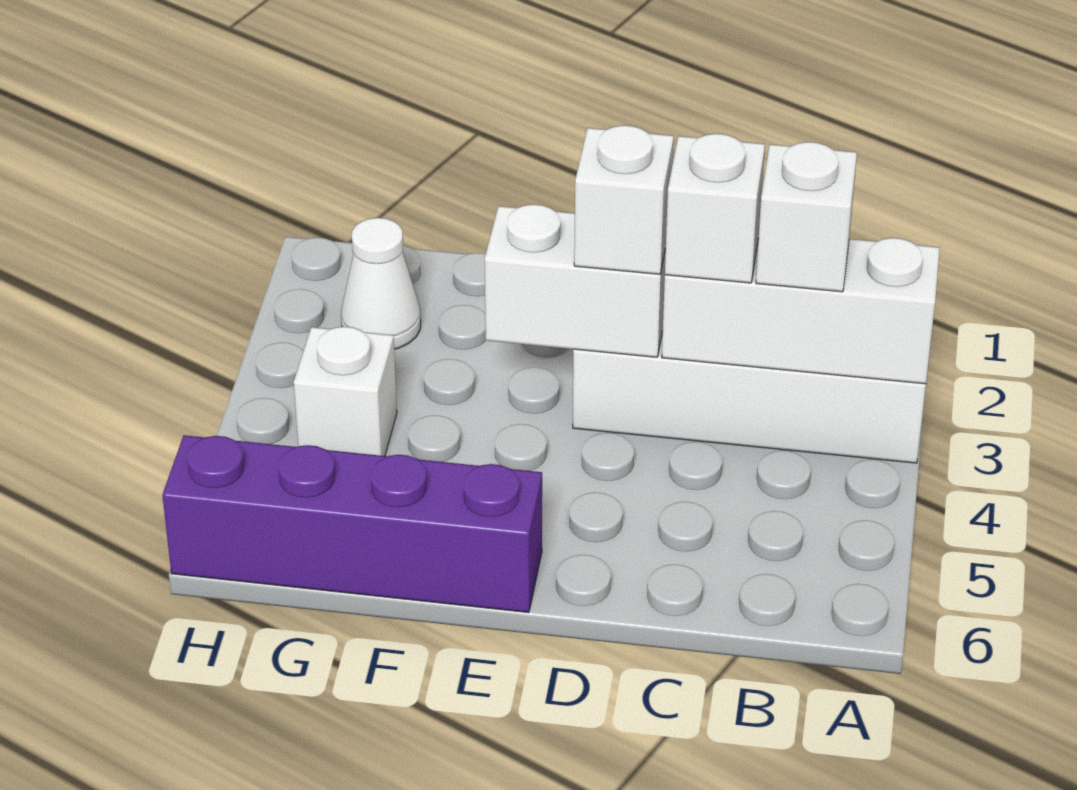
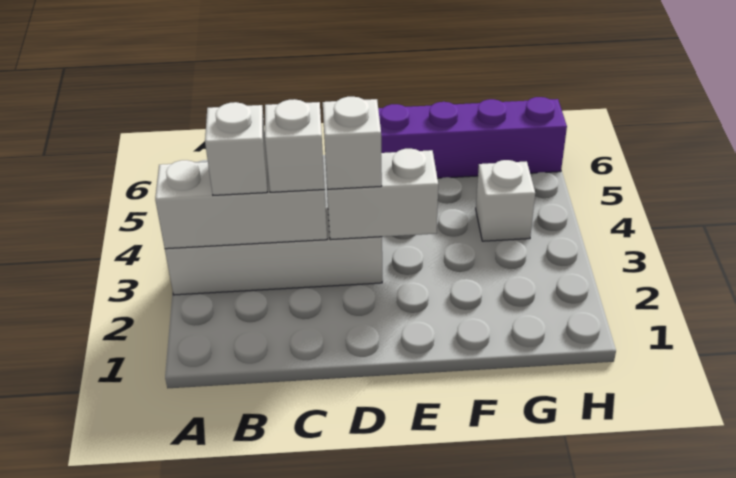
white cone G2 level 1 -> none

